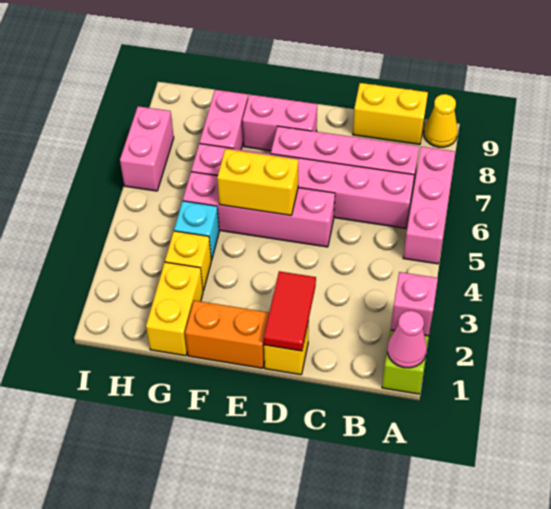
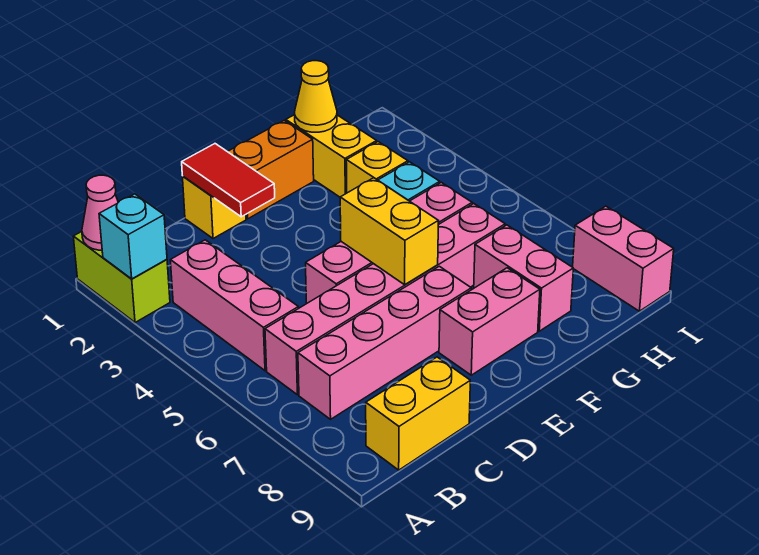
pink brick A2 level 2 -> cyan brick A2 level 2
pink brick A5:A7 level 1 -> pink brick B3:B5 level 1
yellow cone A9 level 1 -> yellow cone G1 level 2
yellow brick E5:F5 level 2 -> yellow brick E5:E6 level 2
pink brick I6:I7 level 1 -> pink brick I8:I9 level 1

